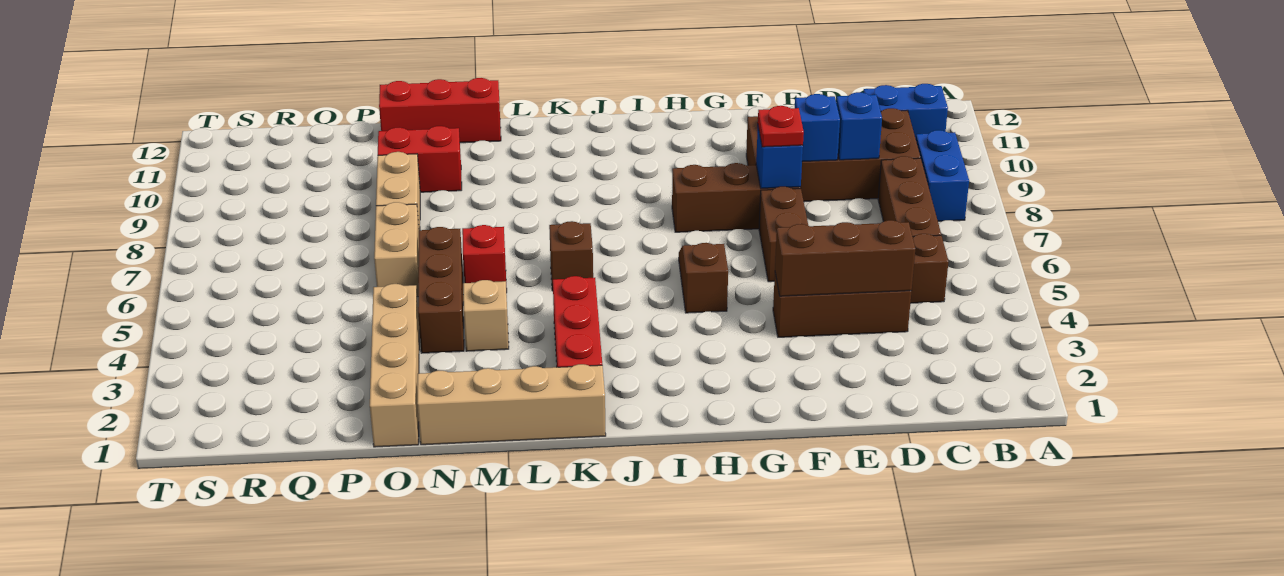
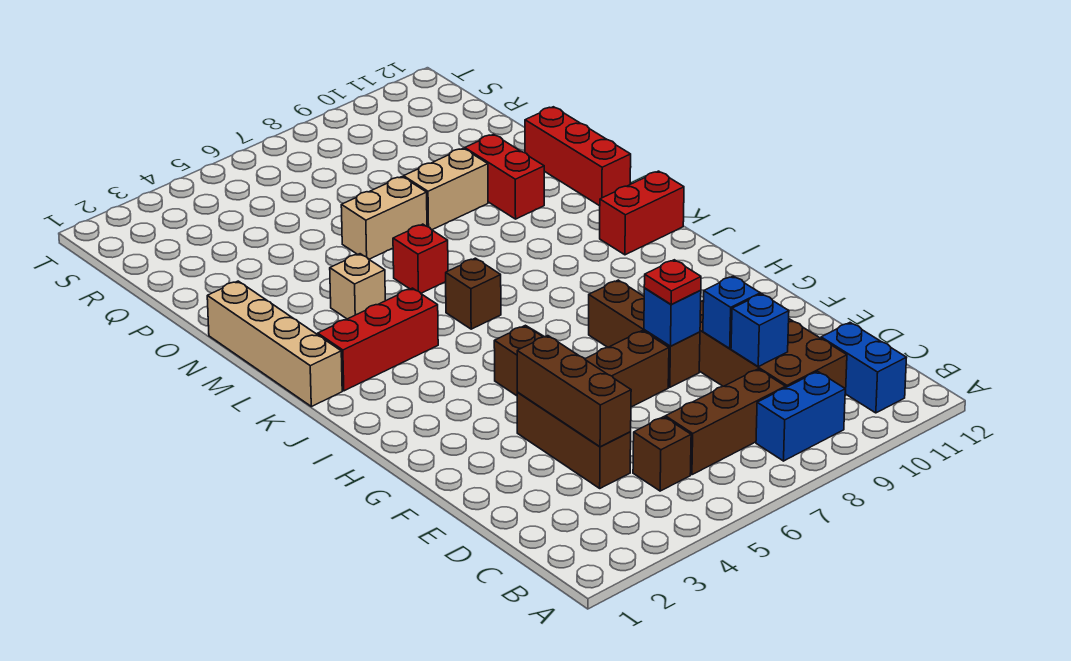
none -> red brick K11:K12 level 1
brown brick N4:N6 level 1 -> none
tan brick O1:O4 level 1 -> none

